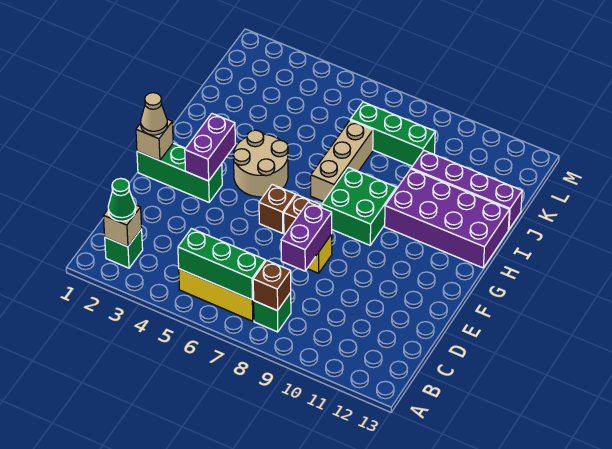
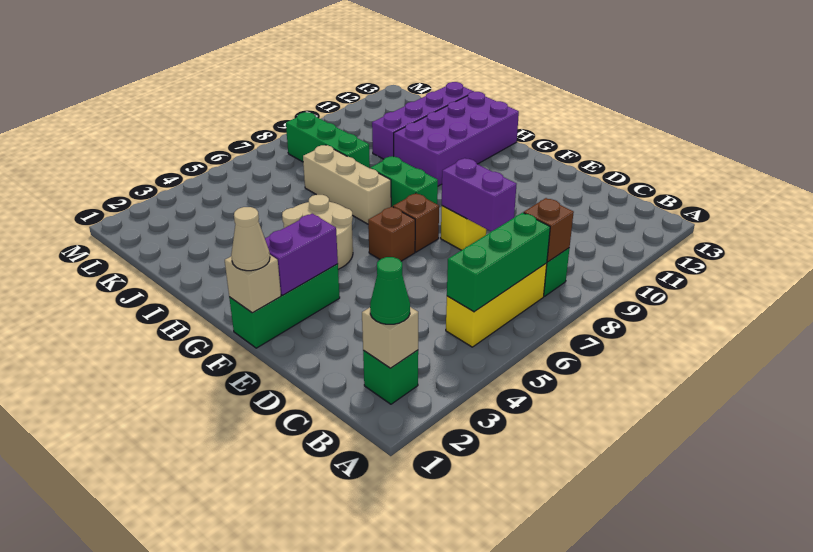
purple brick F3:G3 level 2 -> purple brick F2:F3 level 2
green brick G8:H9 level 1 -> green brick G8:H8 level 1
green brick K7:K9 level 1 -> green brick J8:L8 level 1

